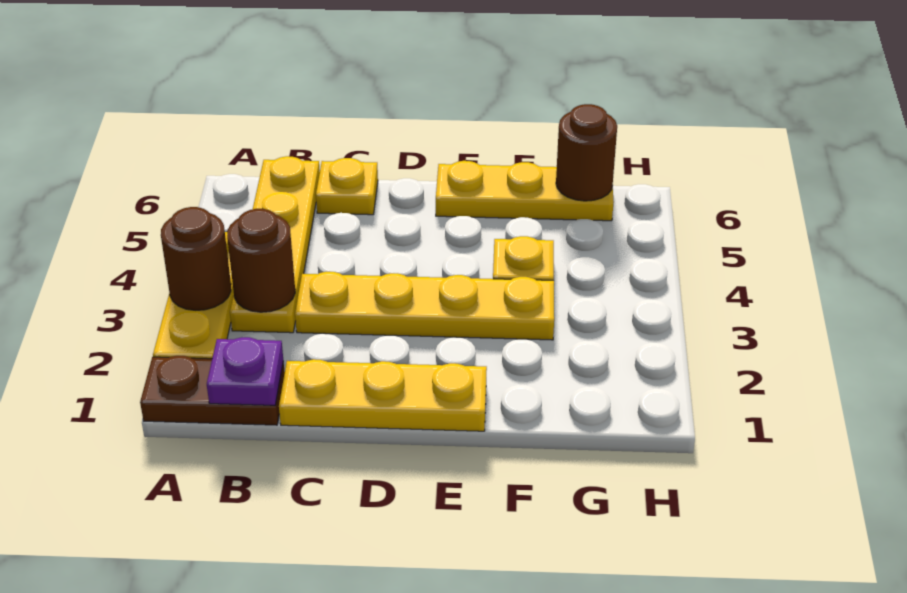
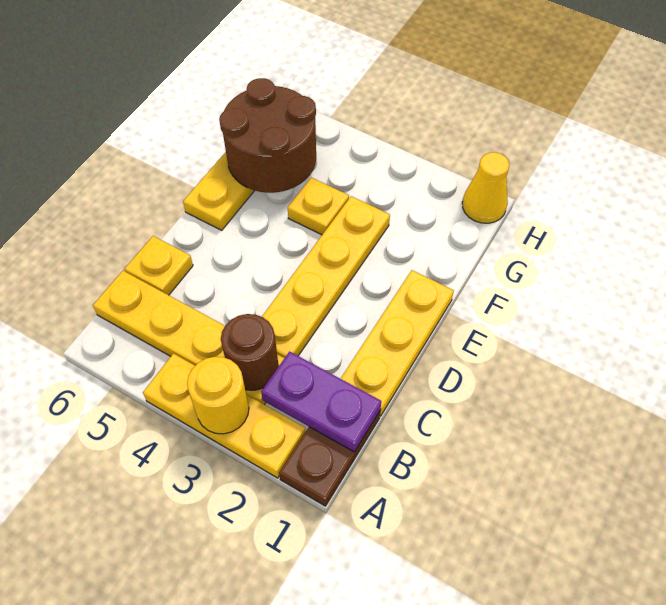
brown round brick A3 level 2 -> yellow round brick A3 level 2
purple plate B1 level 2 -> purple plate B1:B2 level 2
brown round brick G6 level 2 -> brown round brick F5:G6 level 2
none -> yellow cone H1 level 1

